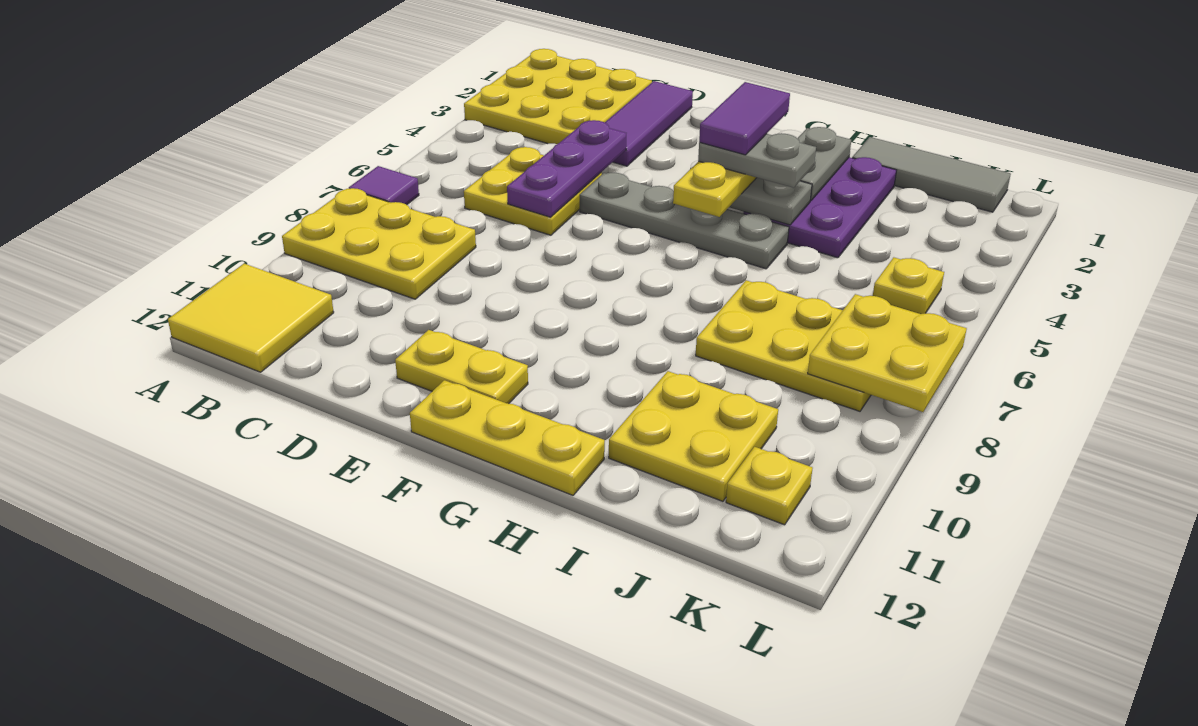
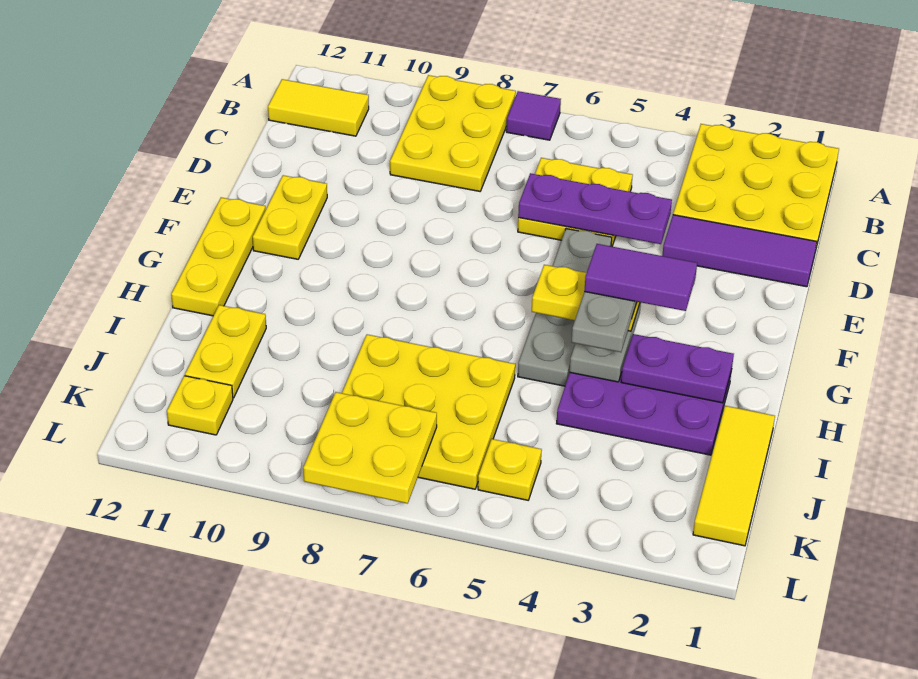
yellow tile A11:B12 level 1 -> yellow tile B11:B12 level 1
grey plate H2:H3 level 2 -> purple plate H2:H3 level 2
grey tile I1:K1 level 1 -> yellow tile I1:K1 level 1
yellow plate I7:K8 level 1 -> yellow plate I6:K8 level 1
yellow plate I10:J11 level 1 -> yellow plate I11:J11 level 1

